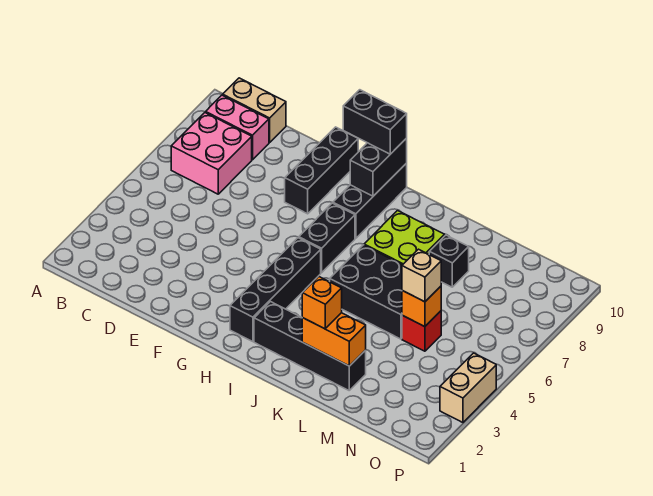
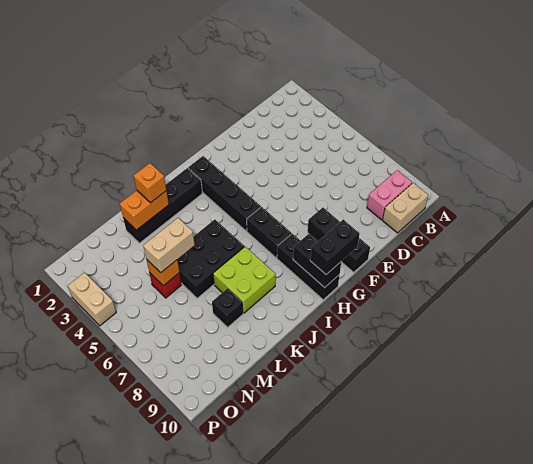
pink brick B7:C8 level 1 -> none
tan brick M5 level 3 -> tan brick L5:M5 level 3

